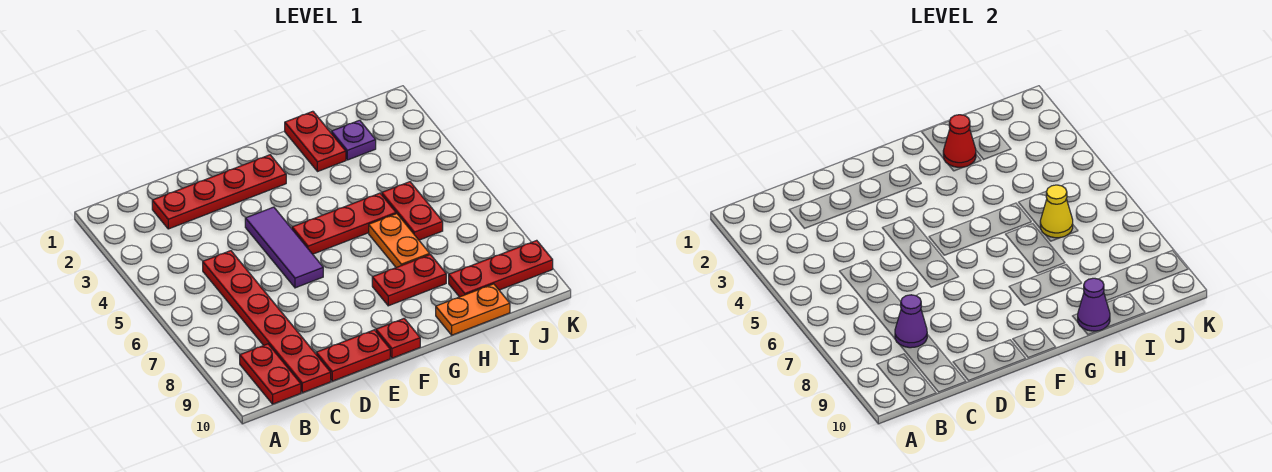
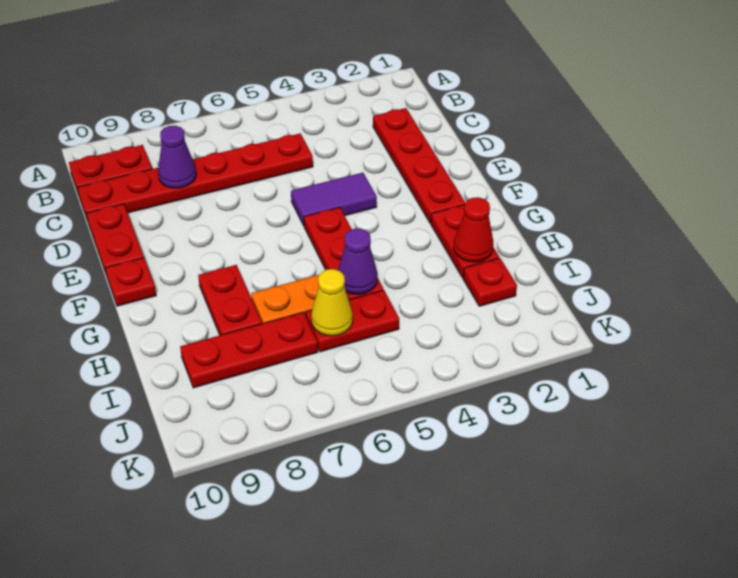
purple tile E4:E6 level 1 -> purple tile E4:E5 level 1
red plate H1:H2 level 1 -> red plate G2:H2 level 1
orange plate H10:I10 level 1 -> none
purple cone H10 level 2 -> purple cone H5 level 2
purple plate I2 level 1 -> red plate I2 level 1
red plate I9:K9 level 1 -> red plate I7:I9 level 1

